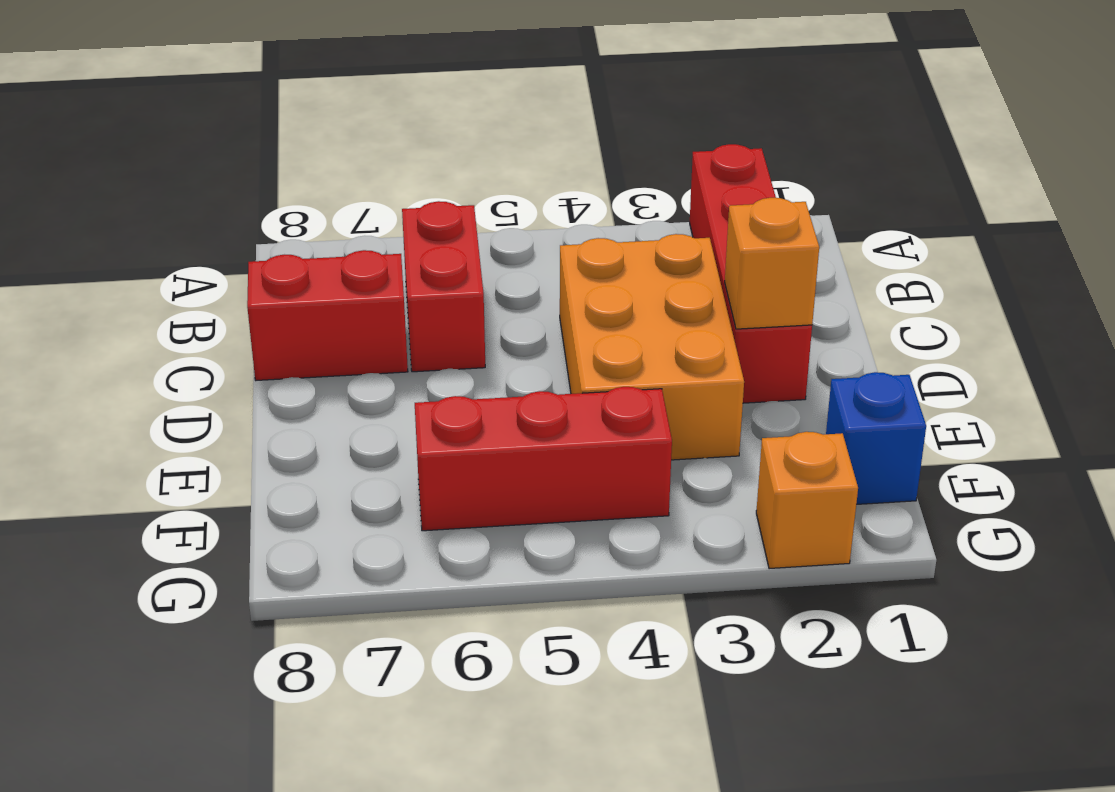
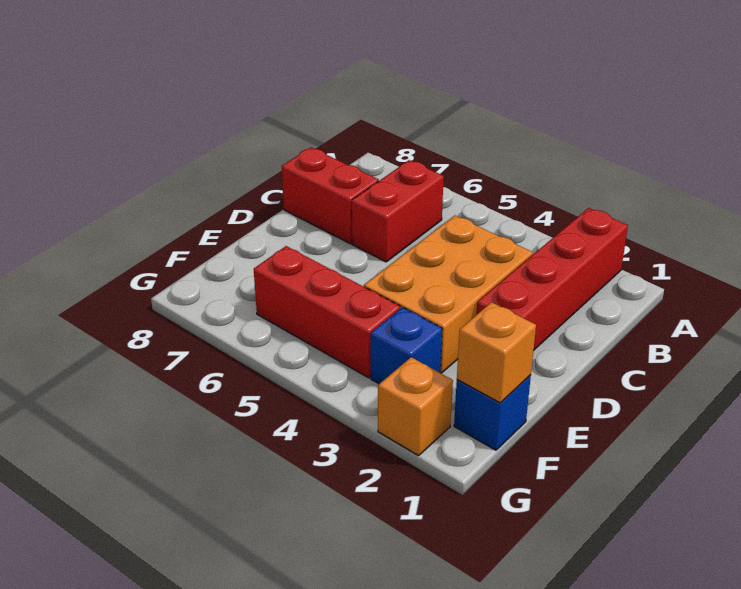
orange brick D2 level 2 -> orange brick F1 level 2
none -> blue brick F3 level 1

